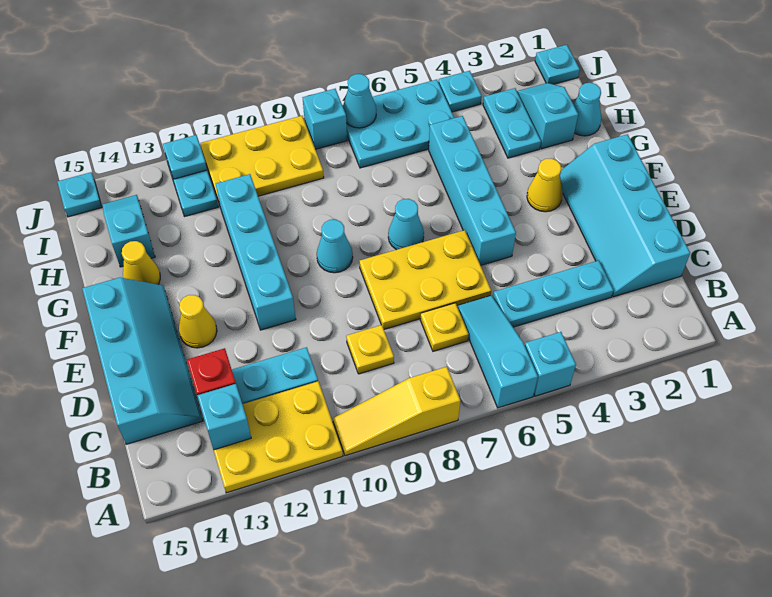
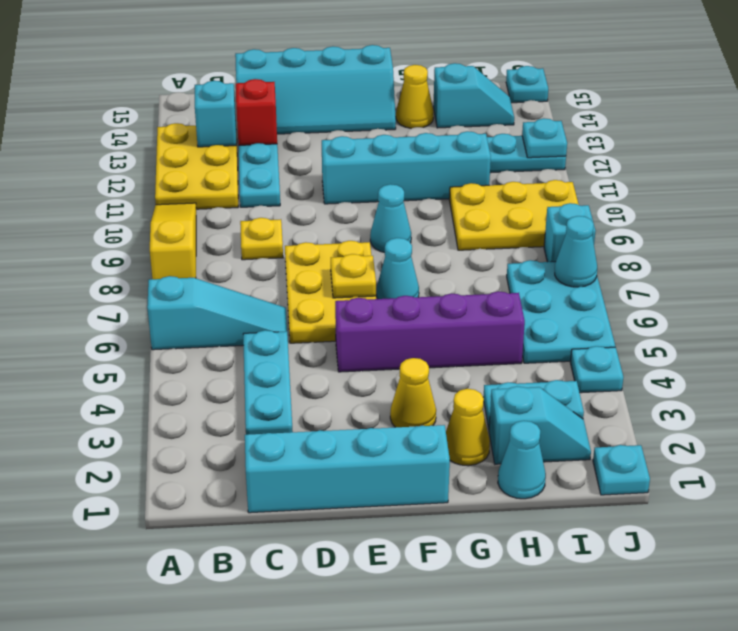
cyan brick A5 level 1 -> none
yellow plate C7 level 1 -> yellow plate E7 level 2
cyan brick E5:H5 level 1 -> purple brick E5:H5 level 1
yellow cone E13 level 1 -> yellow cone G2 level 1
yellow plate I9:J11 level 1 -> yellow plate H9:J10 level 1

